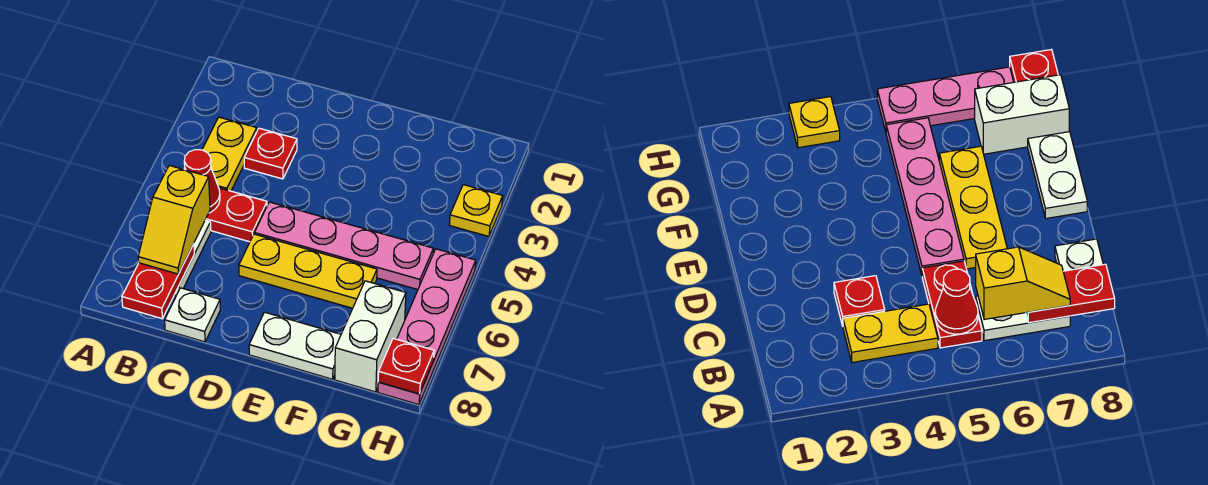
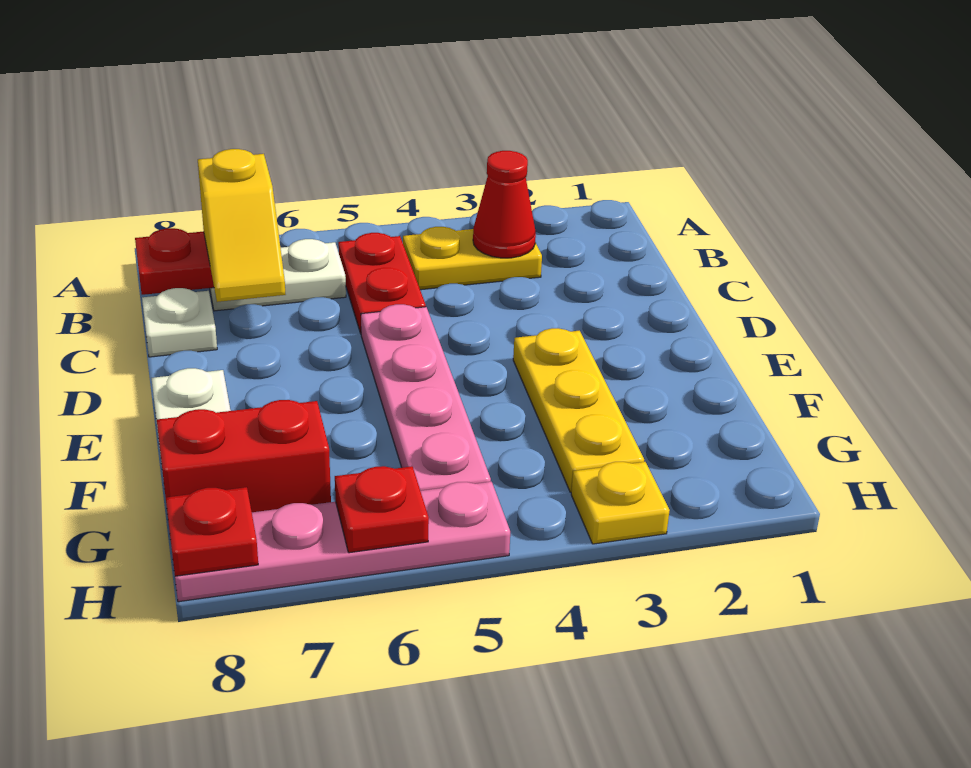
red cone B5 level 2 -> red cone B3 level 2
yellow slope B6:B7 level 3 top 6 -> yellow slope B7:C7 level 3 top B
red plate C3 level 1 -> red plate H6 level 2
yellow plate D6:F6 level 1 -> yellow plate E3:G3 level 1
white brick G7:G8 level 1 -> red brick G7:G8 level 1

